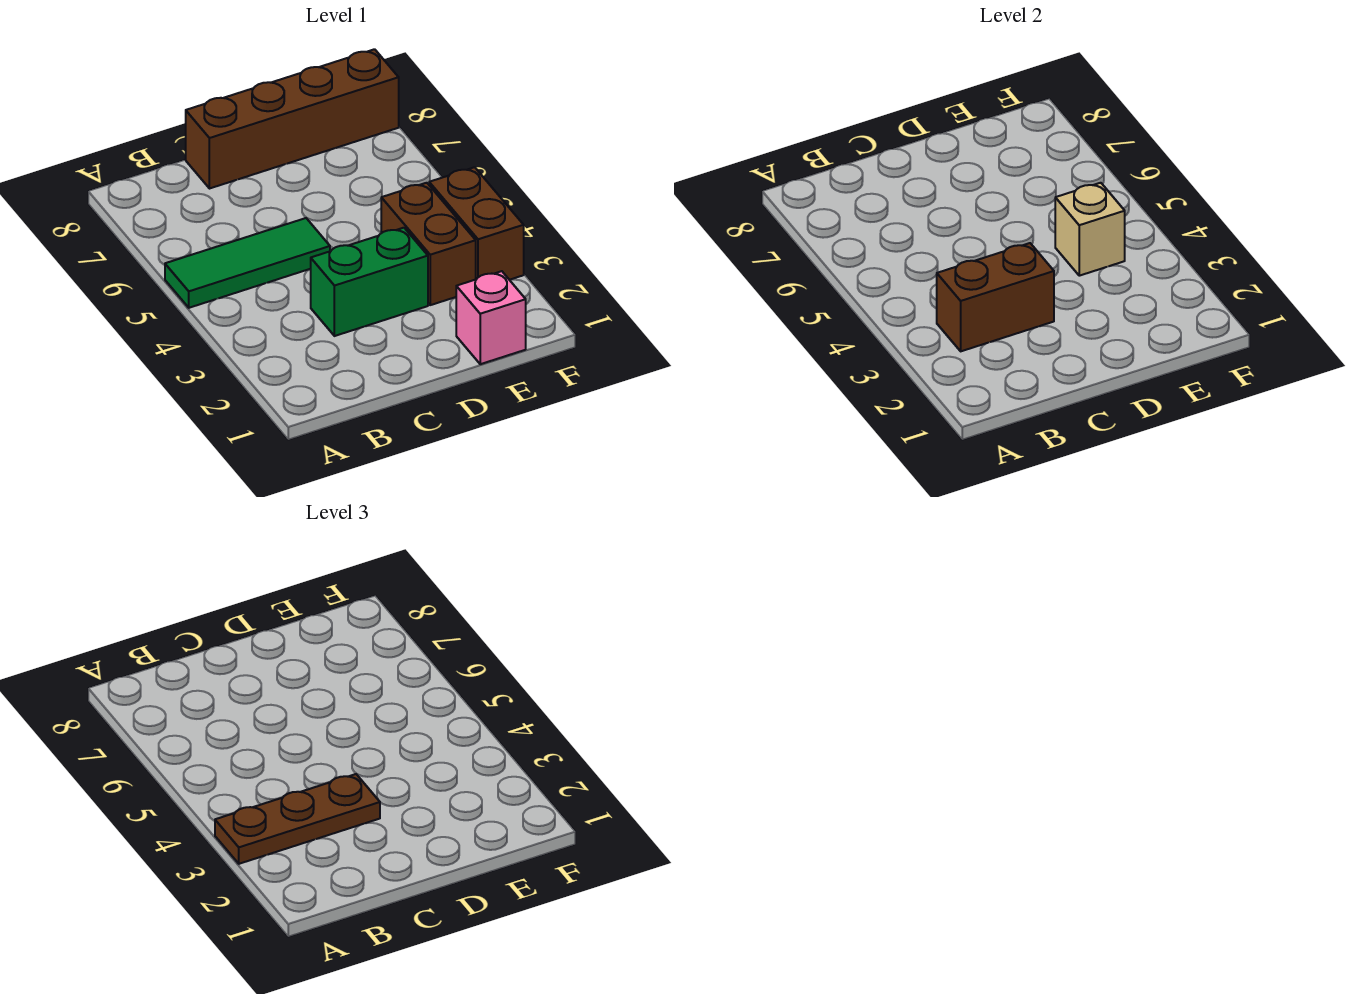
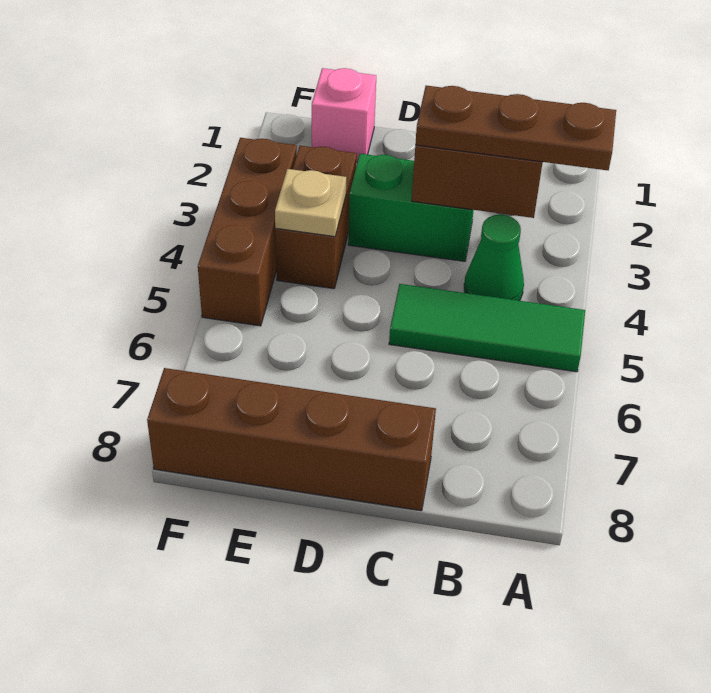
none -> green cone B4 level 1
tan brick E4 level 2 -> tan plate E4 level 2
brown brick F3:F4 level 1 -> brown brick F3:F5 level 1

